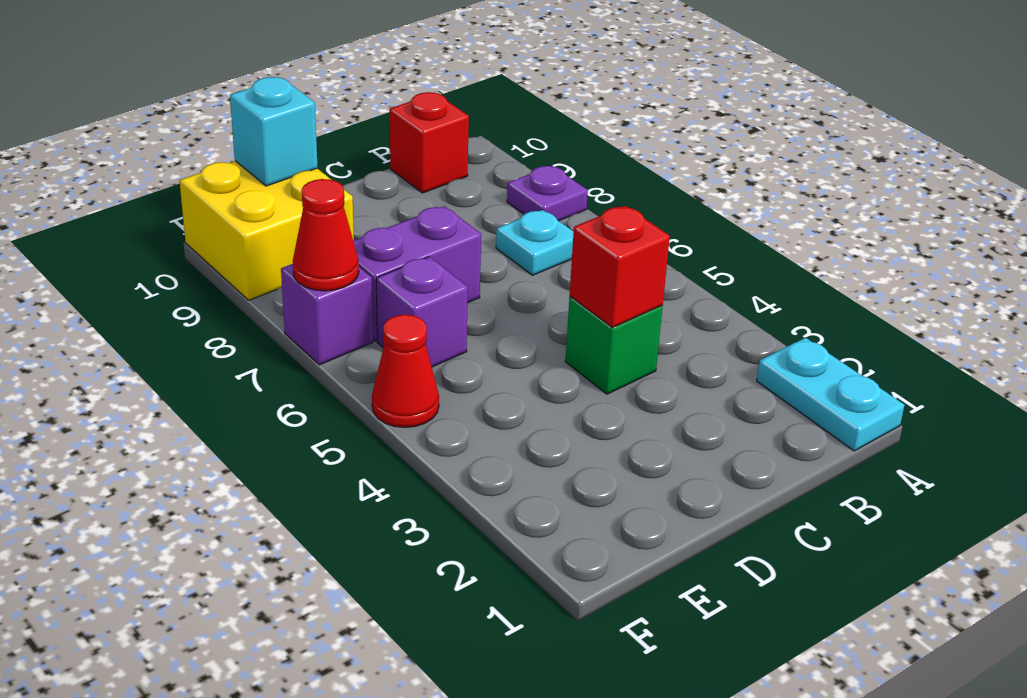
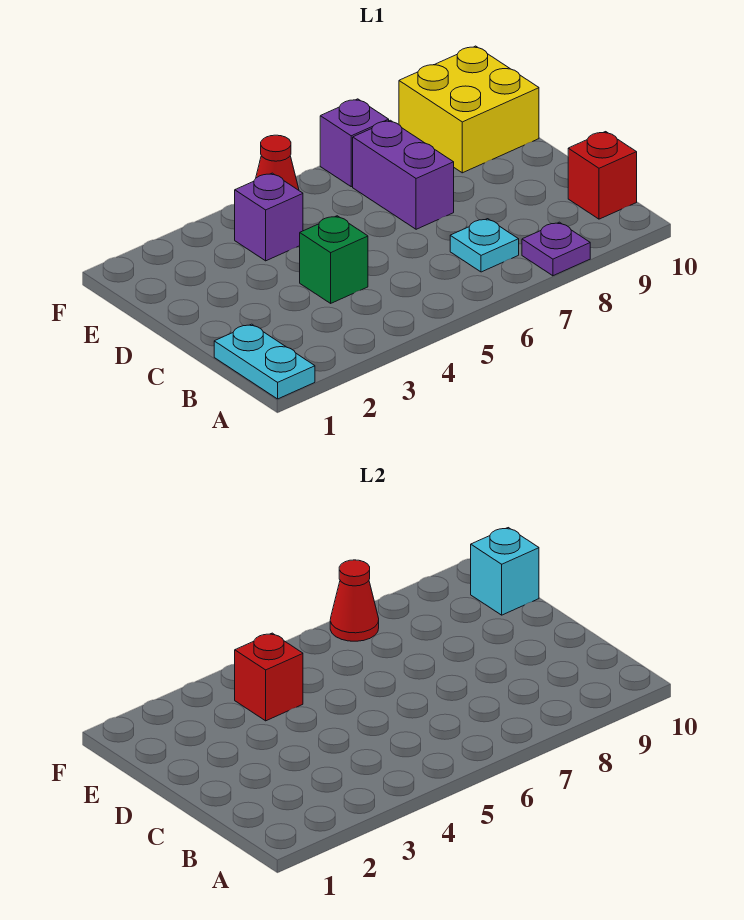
cyan plate A1:A2 level 1 -> cyan plate A1:B1 level 1
red brick C4 level 2 -> red brick E4 level 2
purple brick E6 level 1 -> purple brick E4 level 1

